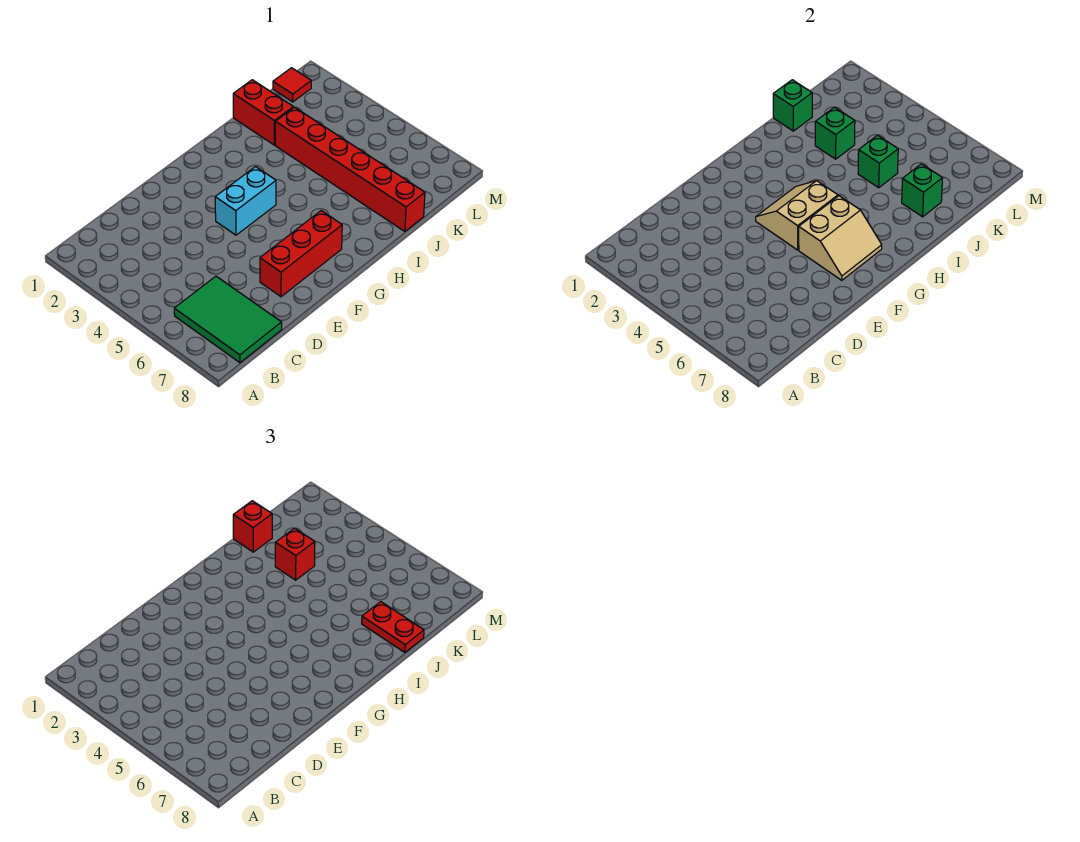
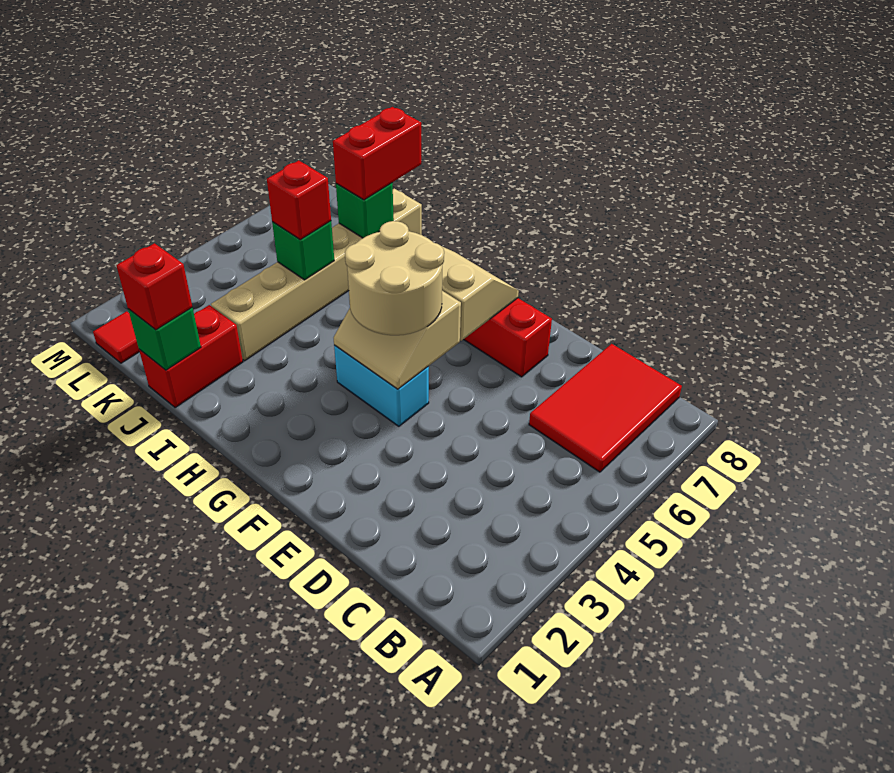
green tile B6:C8 level 1 -> red tile B6:C8 level 1
none -> tan round brick F4:G5 level 3
red brick J3:J8 level 1 -> tan brick J3:J8 level 1
green brick J3 level 2 -> none
red brick J3 level 3 -> red brick J5 level 3
red plate J7:J8 level 3 -> red brick J7:J8 level 3

